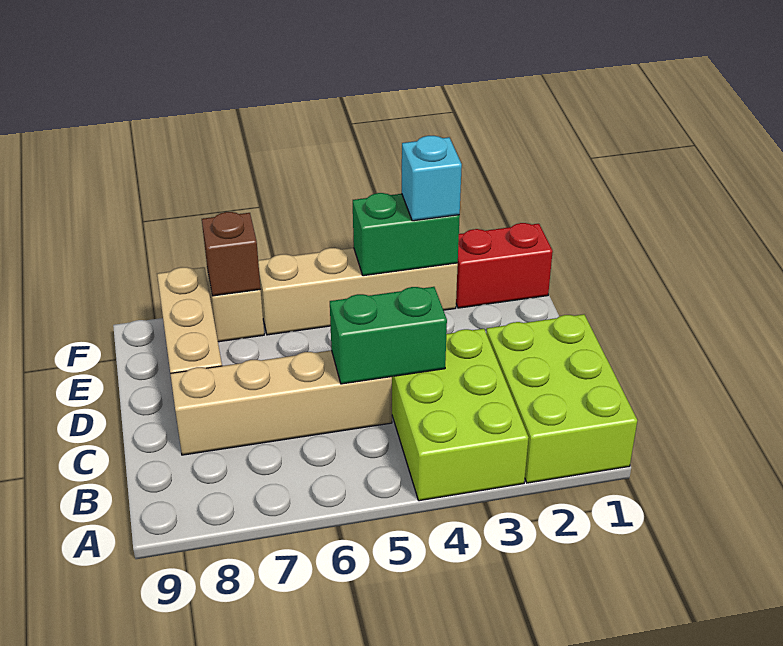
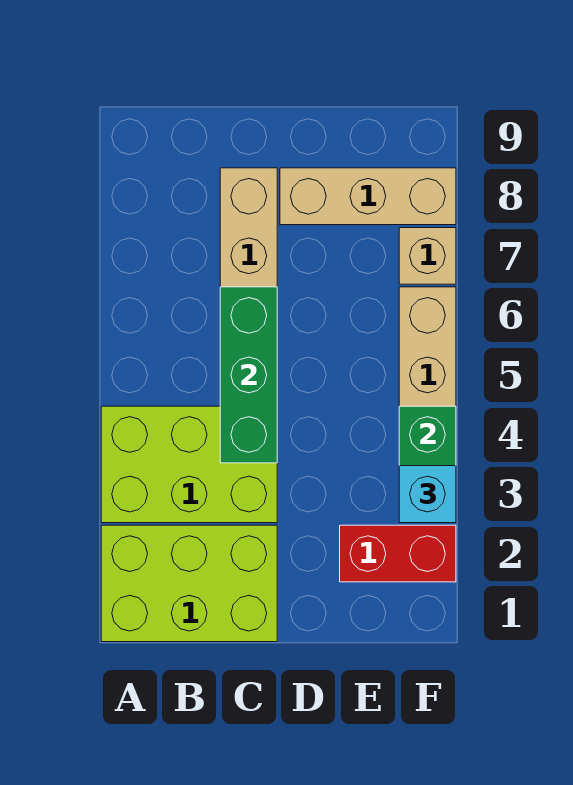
green brick C4:C5 level 2 -> green brick C4:C6 level 2
red brick F1:F2 level 1 -> red brick E2:F2 level 1
brown brick F7 level 2 -> none

